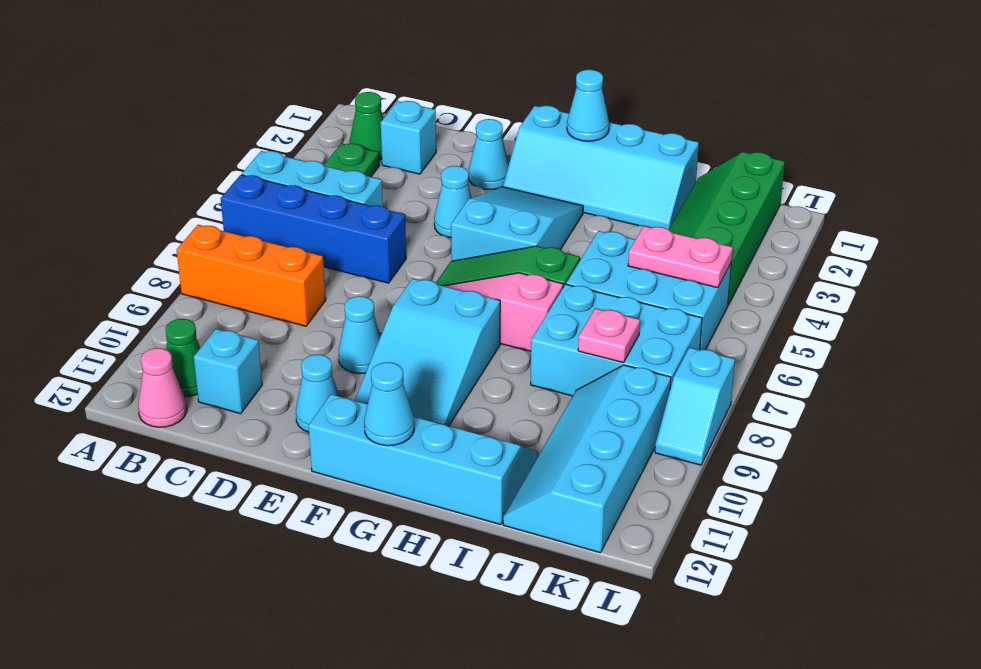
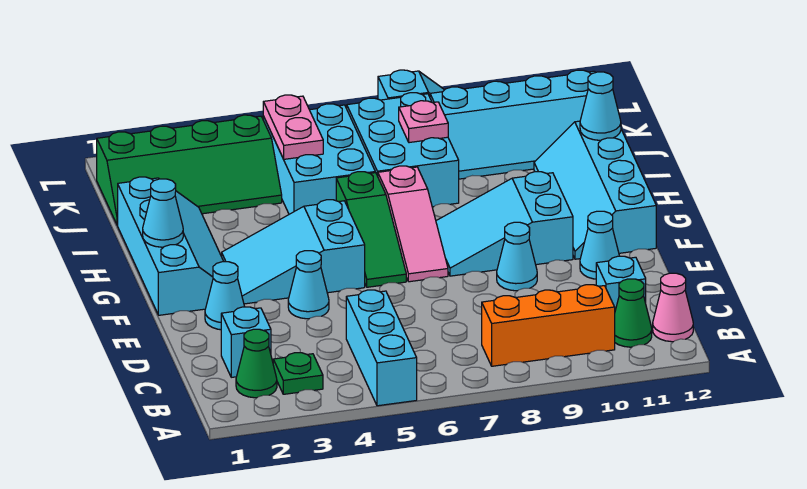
blue brick A6:D6 level 1 -> none
orange brick A8:C8 level 1 -> orange brick B8:B10 level 1
cyan slope F8:G10 level 1 top 8 -> cyan slope F8:G10 level 1 top 10
cyan cone G12 level 2 -> cyan cone I12 level 2

